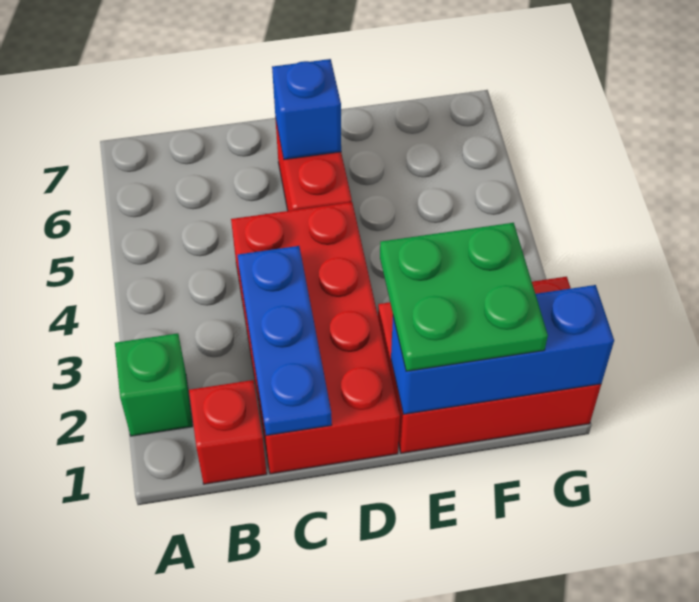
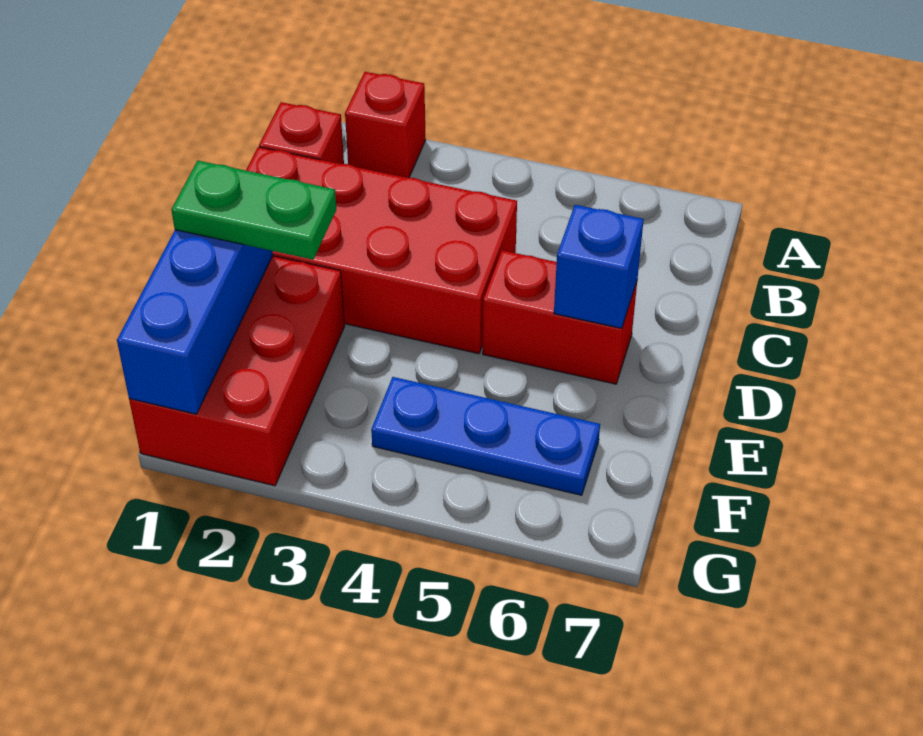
green brick A2 level 1 -> red brick A2 level 1
blue plate C1:C3 level 2 -> blue plate F4:F6 level 1
green plate E1:F2 level 3 -> green plate E1:E2 level 3

